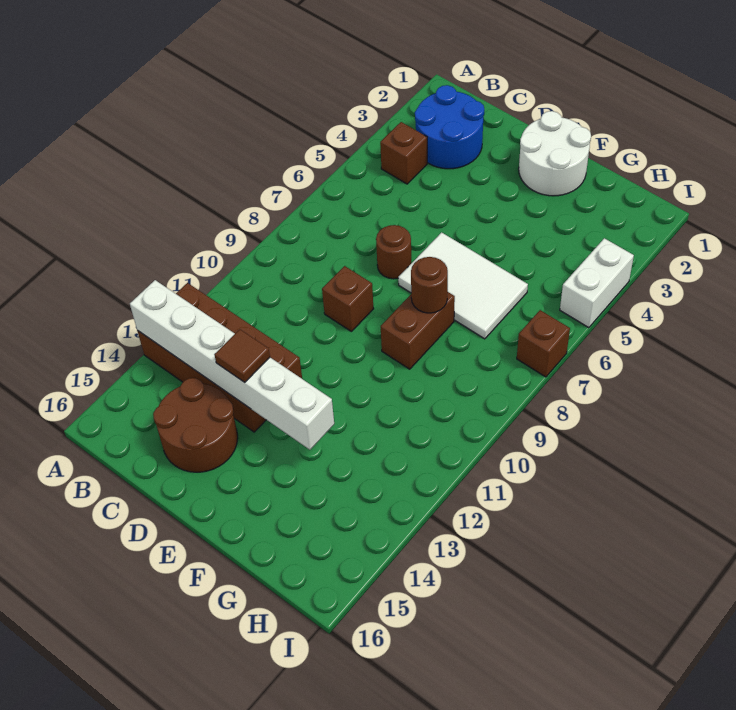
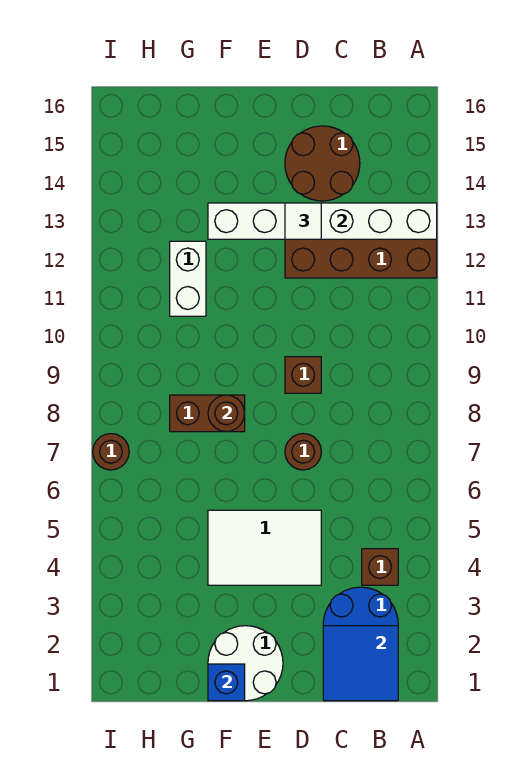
none -> blue tile B1:C2 level 2
brown tile D13 level 3 -> white tile D13 level 3
white tile E6:G7 level 1 -> white tile D4:F5 level 1
none -> blue brick F1 level 2
brown brick F8:F9 level 1 -> brown brick F8:G8 level 1
white brick I4:I5 level 1 -> white brick G11:G12 level 1
brown brick I7 level 1 -> brown round brick I7 level 1

